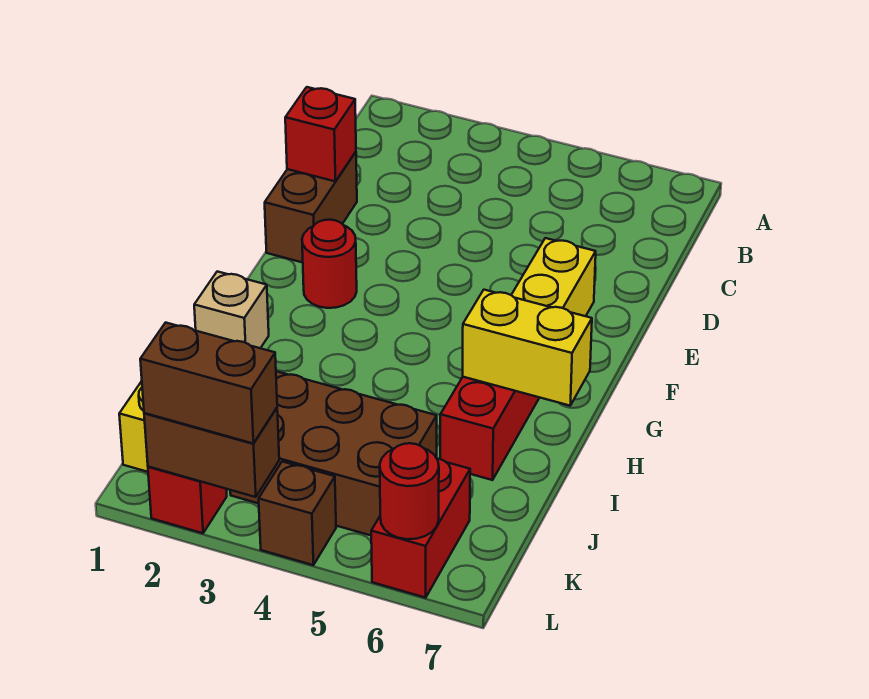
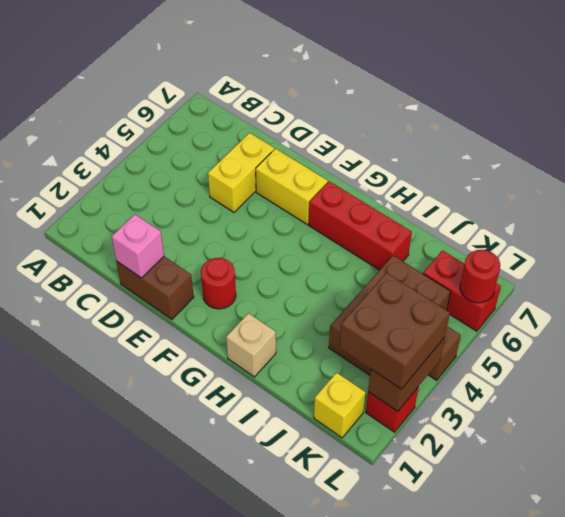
red brick D1 level 2 -> pink brick D1 level 2
yellow brick H6:H7 level 2 -> yellow brick D5:D6 level 1
brown brick L2:L3 level 3 -> brown brick K2:L3 level 3

